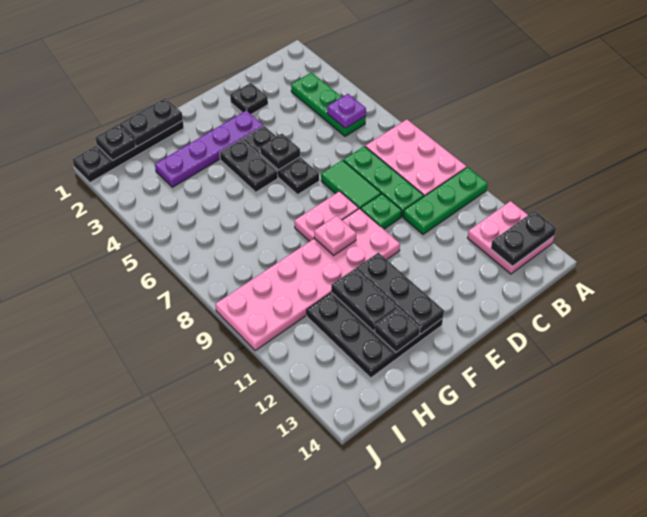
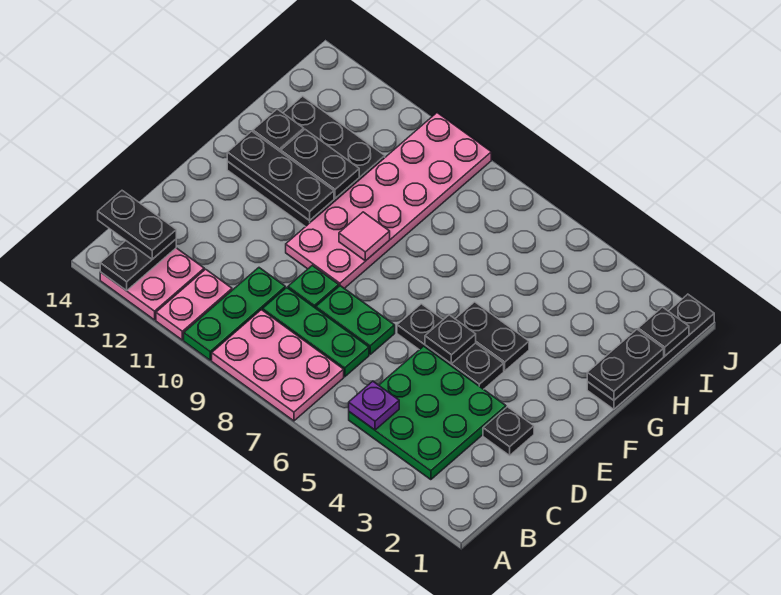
green plate B3:B5 level 1 -> green plate B3:D5 level 1
none -> black plate B13:B14 level 3
green tile D7:D8 level 1 -> green plate D7:D8 level 1
purple plate E3:H3 level 1 -> none
pink plate E8:F8 level 1 -> pink plate A11:B11 level 1
pink plate F9 level 2 -> pink tile F9 level 2

